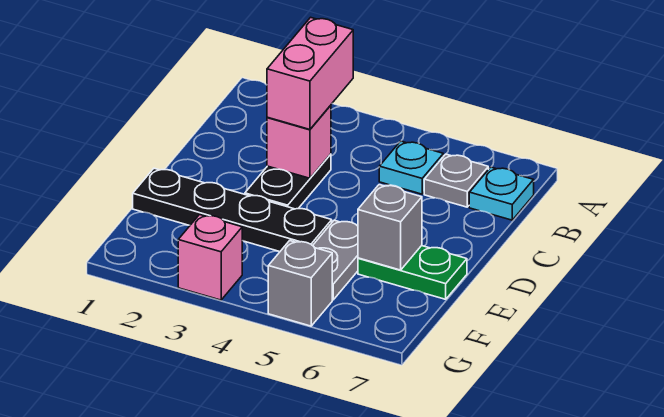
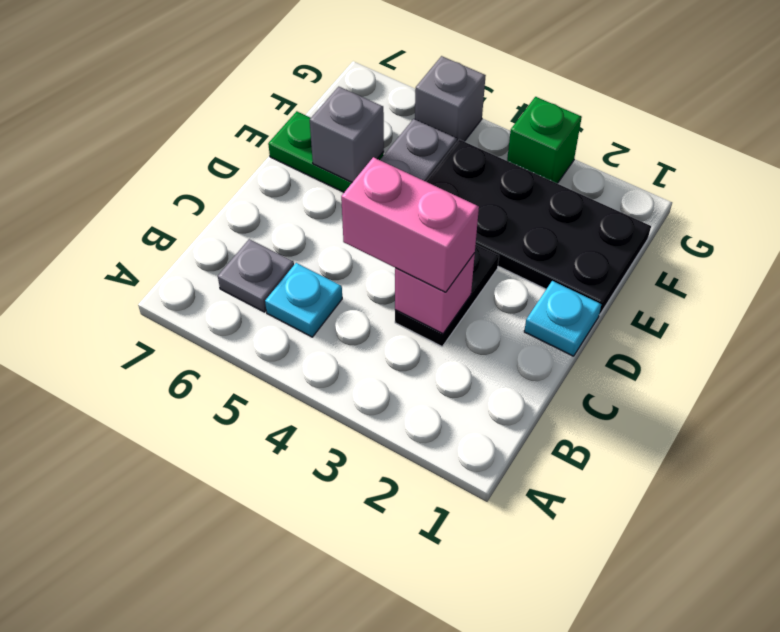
pink brick B3:C3 level 3 -> pink brick C3:C4 level 3
cyan plate B7 level 1 -> cyan plate D1 level 1
black plate E1:E4 level 1 -> black plate E1:F4 level 1
pink brick G3 level 1 -> green brick G3 level 1

